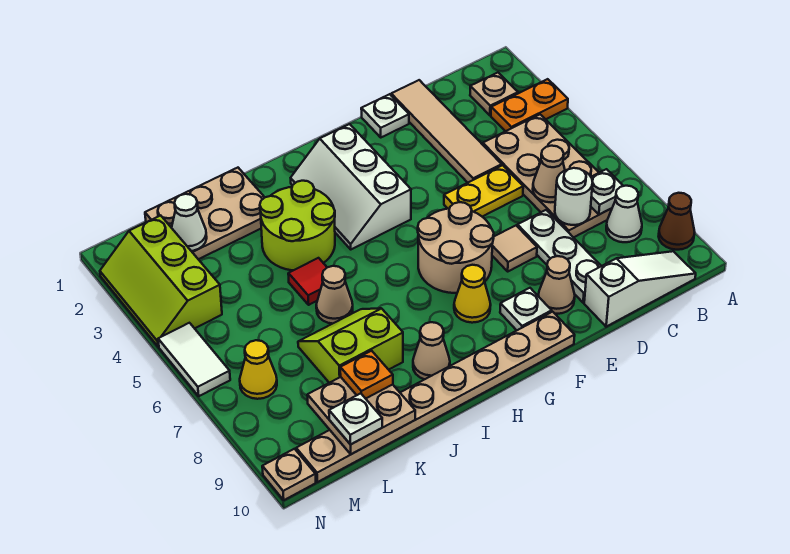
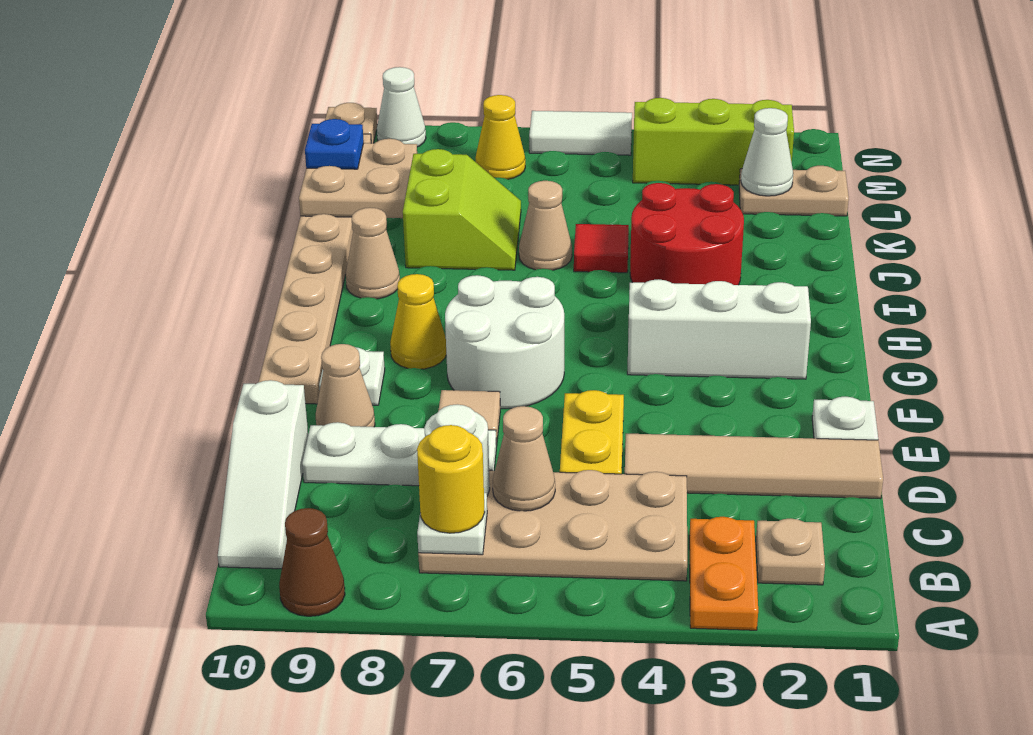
none -> yellow round brick B7 level 3
white cone B8 level 1 -> white cone N9 level 1
tan round brick F6:G7 level 1 -> white round brick F6:G7 level 1
lime round brick I3:J4 level 1 -> red round brick I3:J4 level 1
tan plate J1:L2 level 1 -> tan plate L1:L2 level 1
orange plate K9 level 3 -> none
white plate L10 level 3 -> blue plate L10 level 3

